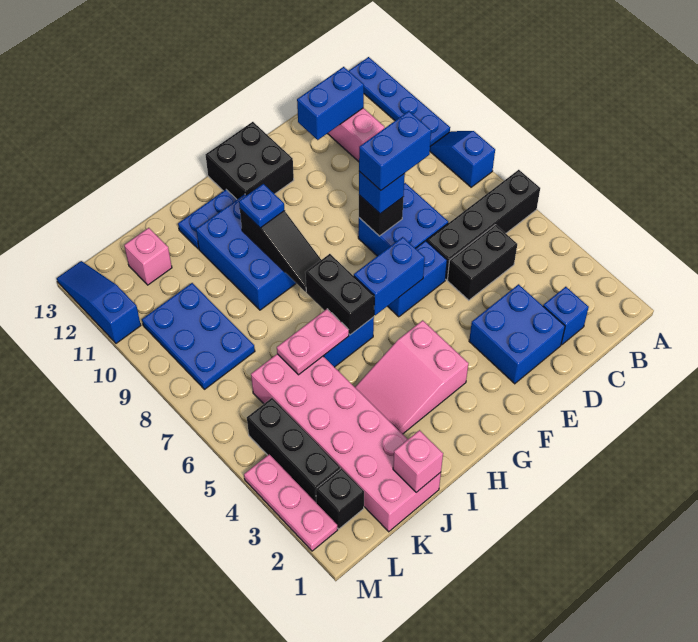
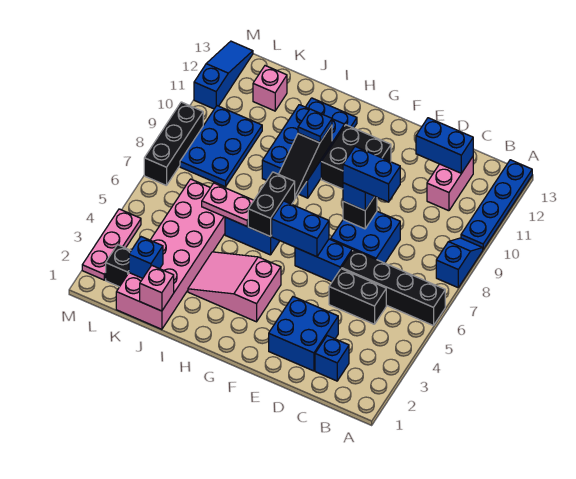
black brick F12:G13 level 1 -> black brick F10:G11 level 1
none -> blue brick K2 level 2
black brick L3:L5 level 1 -> black brick M7:M9 level 1

